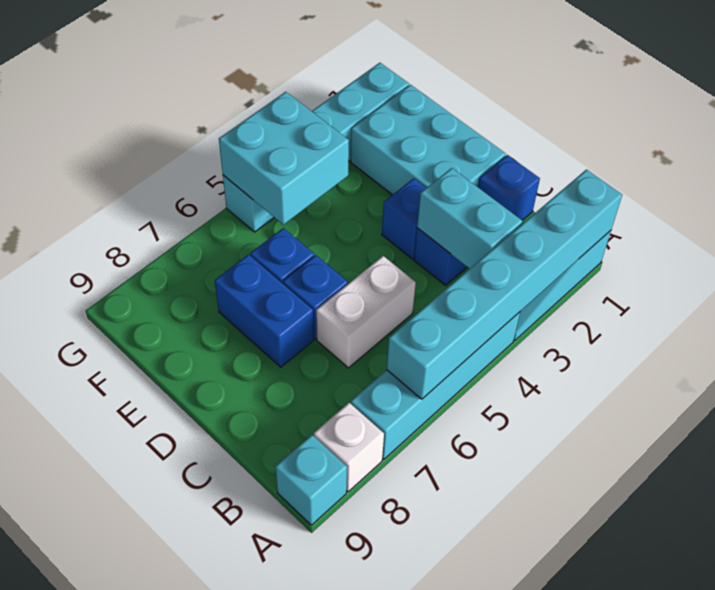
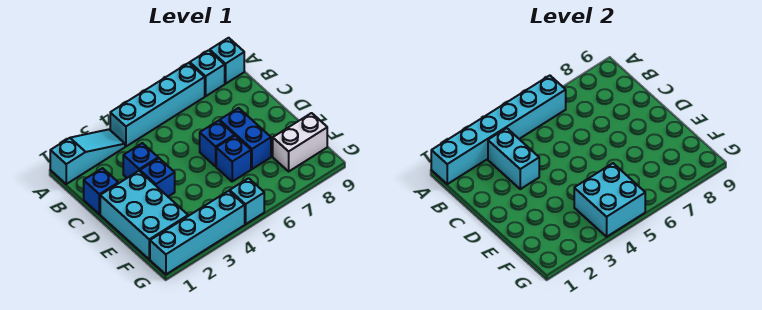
white brick A8 level 1 -> cyan brick A8 level 1
white brick C5:C6 level 1 -> white brick F8:F9 level 1

